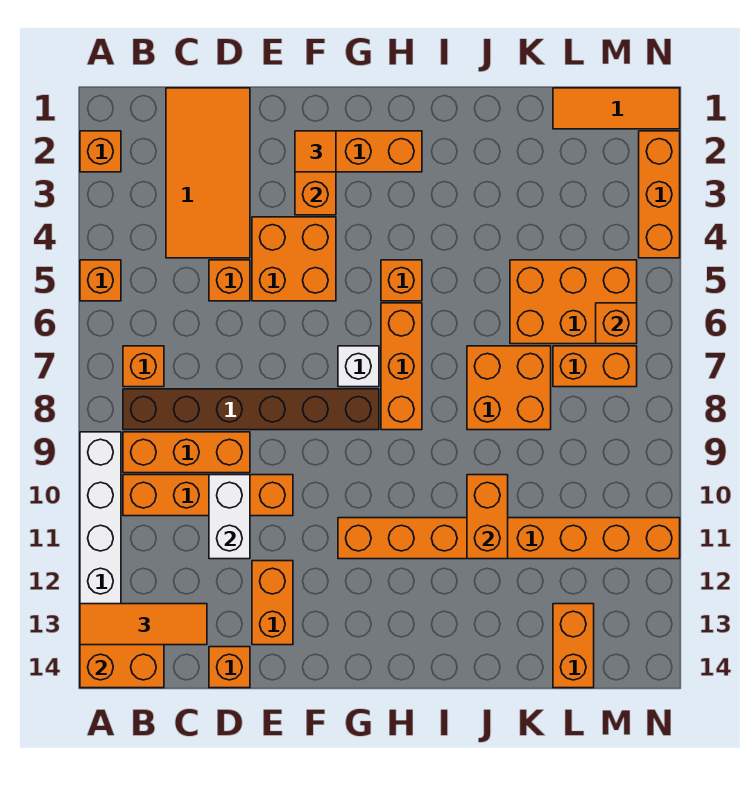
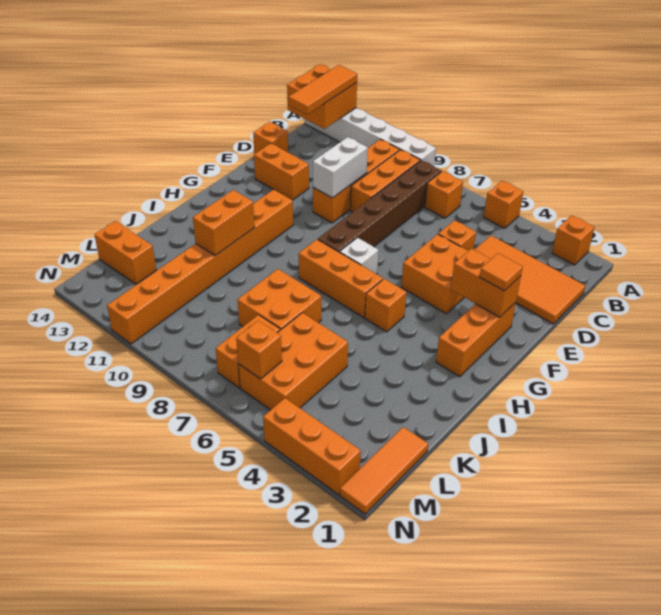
white brick D10:D11 level 2 -> white brick D10:E10 level 2
orange brick J10:J11 level 2 -> orange brick I11:J11 level 2

